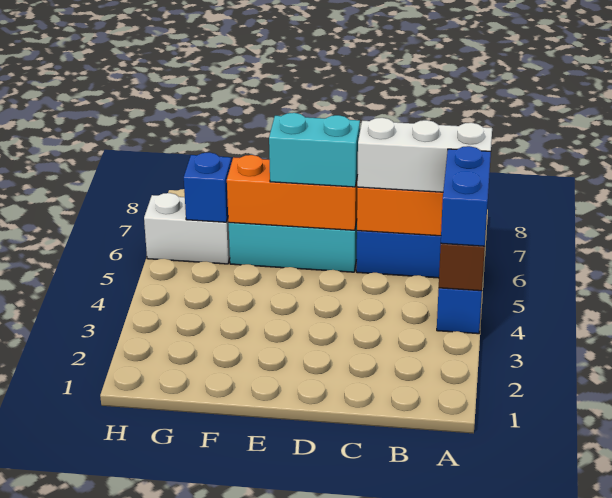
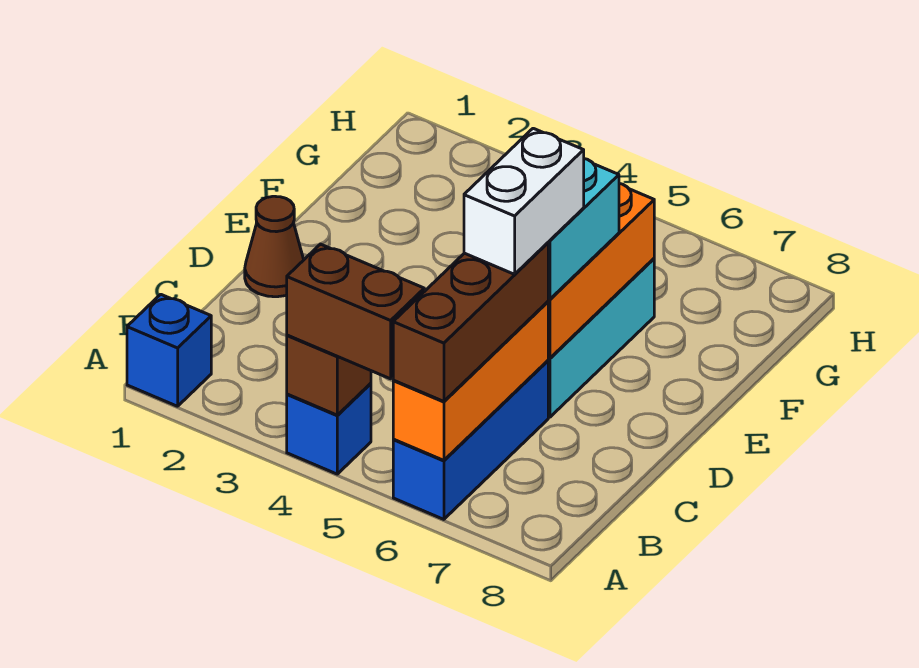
blue brick A4:A5 level 3 -> brown brick A4:A5 level 3
white brick A6:C6 level 3 -> brown brick A6:C6 level 3
none -> brown cone D1 level 1
white brick G6:H6 level 1 -> white brick C6:D6 level 4
blue brick G6 level 2 -> blue brick A1 level 1

